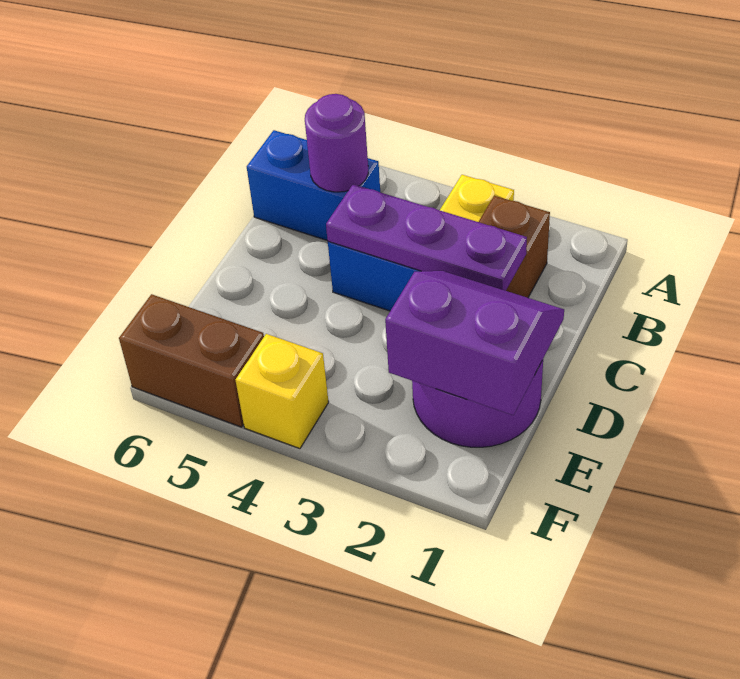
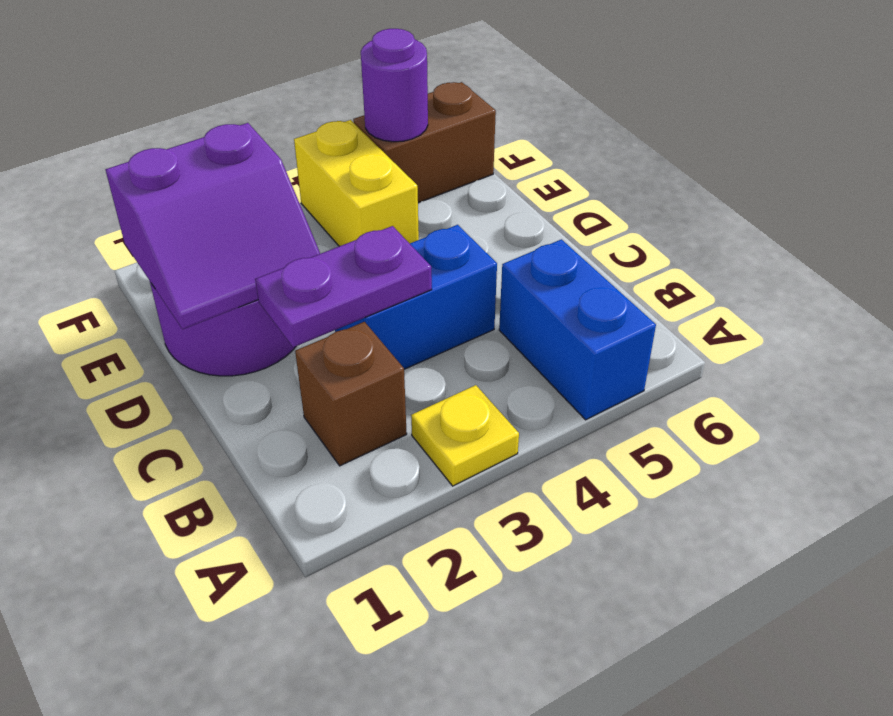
blue brick B5:B6 level 1 -> blue brick A5:B5 level 1
purple round brick B5 level 2 -> purple round brick F5 level 2
purple plate C2:C4 level 2 -> purple plate C2:C3 level 2
yellow brick F4 level 1 -> yellow brick E4:F4 level 1

